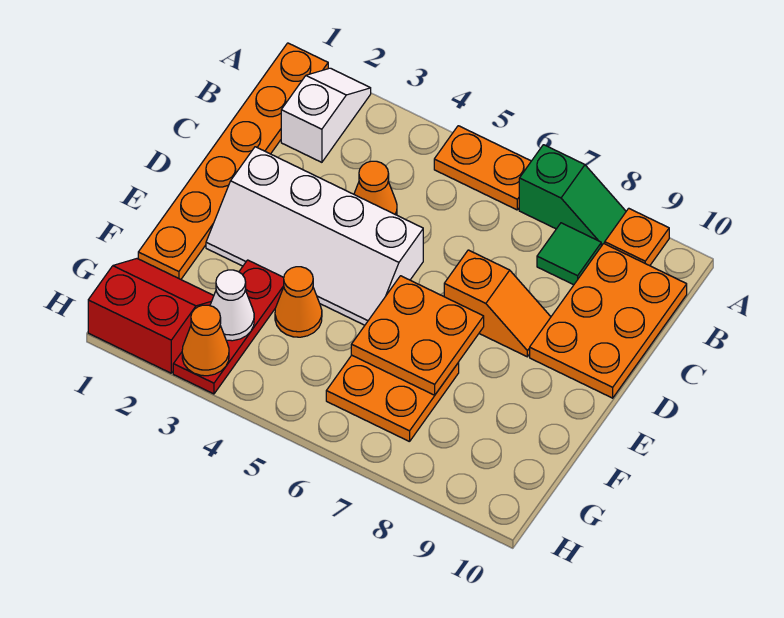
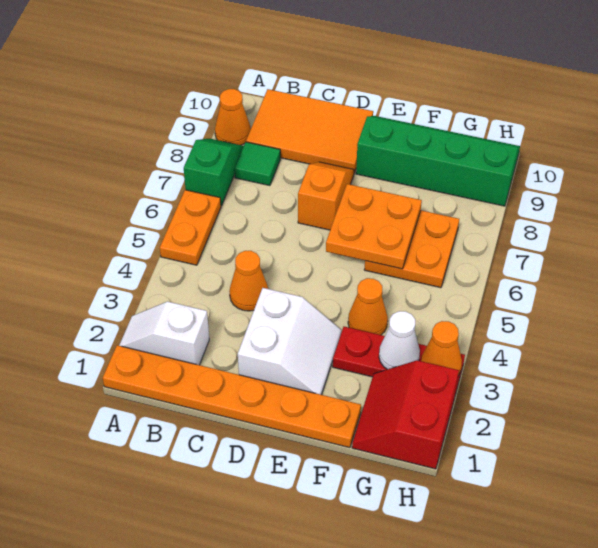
orange plate A9 level 1 -> orange cone A9 level 1
orange plate B9:D10 level 1 -> orange tile B9:D10 level 1
white slope D2:E5 level 1 top D -> white slope D2:E3 level 1 top D
none -> green slope E9:H10 level 1 top 9

